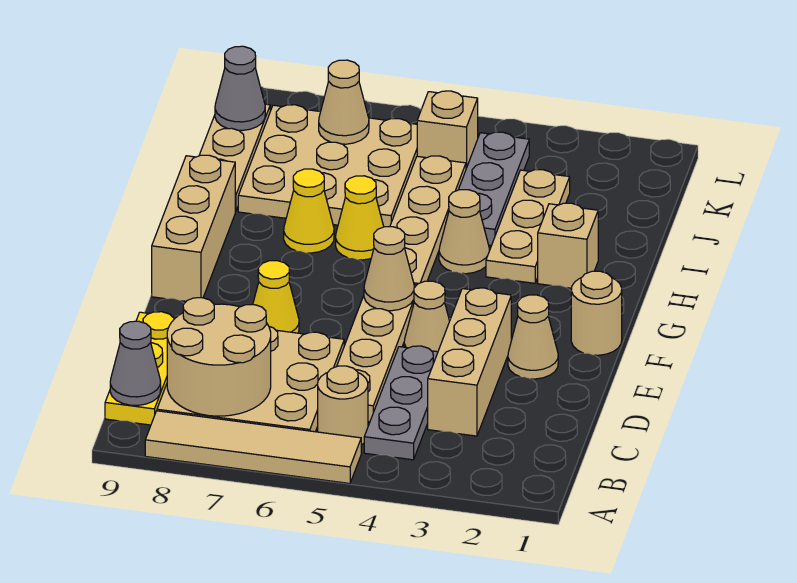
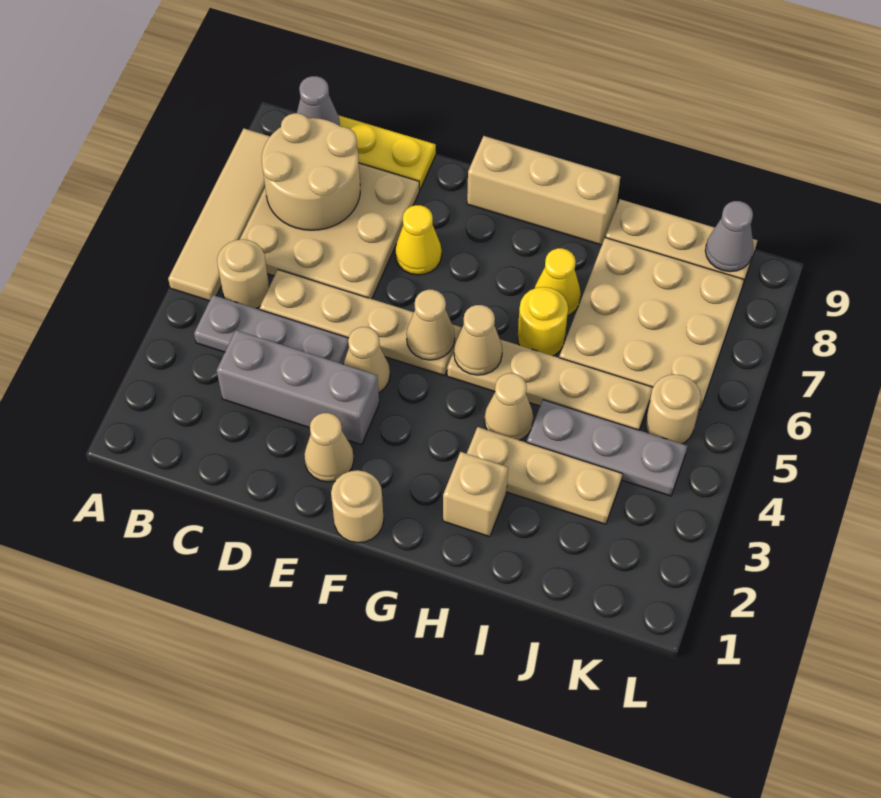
tan brick C3:E3 level 1 -> grey brick C3:E3 level 1
yellow cone H6 level 1 -> yellow round brick H6 level 1
tan brick K5 level 1 -> tan round brick K5 level 1
tan cone K7 level 2 -> tan cone G5 level 2

